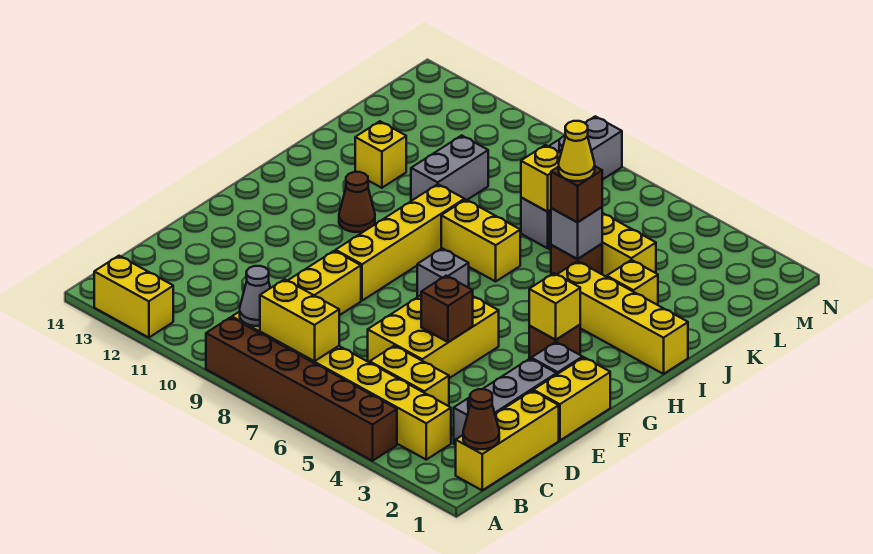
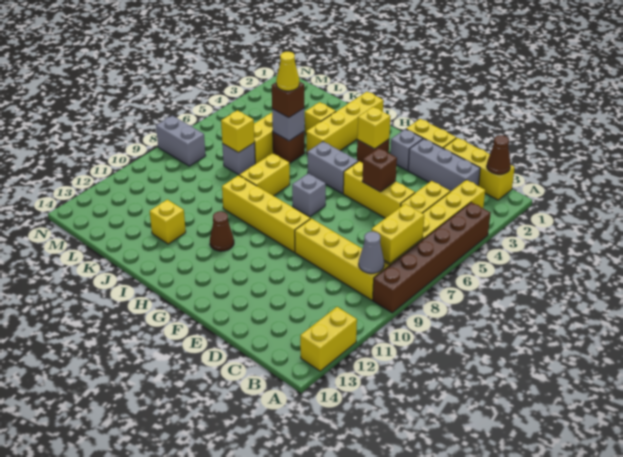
yellow brick D5:F6 level 1 -> yellow brick D5:F5 level 1
grey brick J10:K10 level 1 -> grey brick G5:H5 level 1

